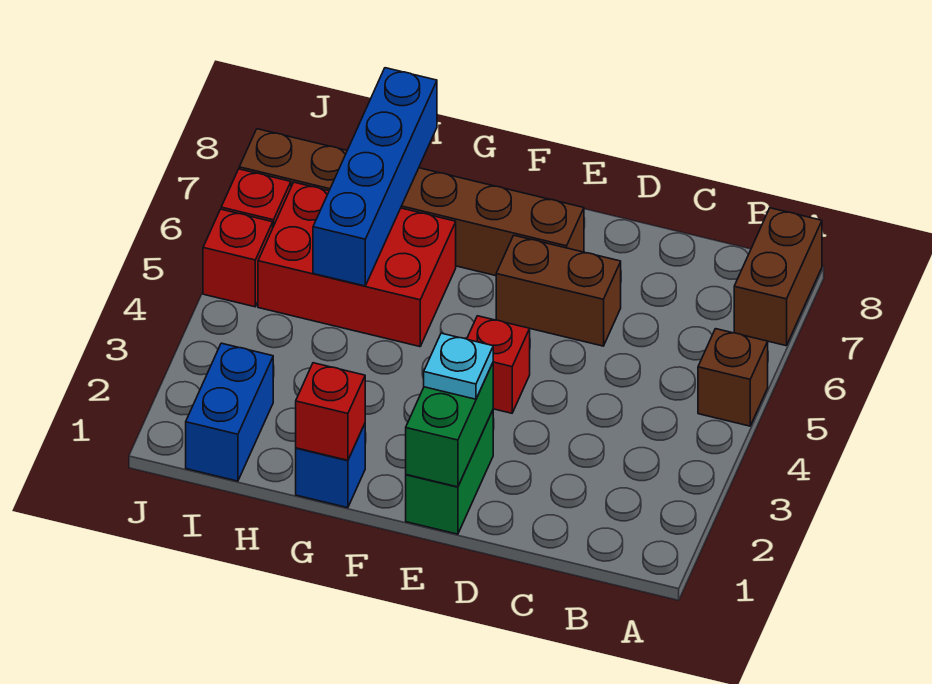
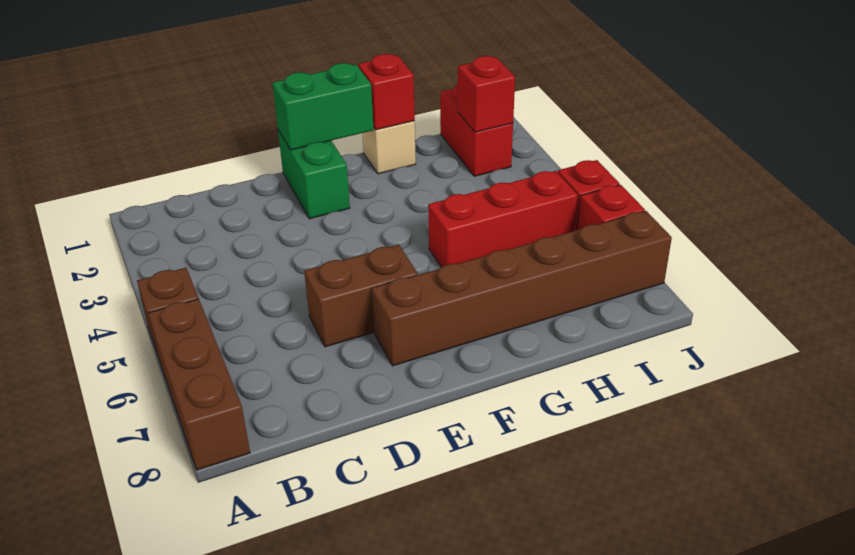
brown brick A7:A8 level 1 -> brown brick A6:A8 level 1
green brick E1:E2 level 2 -> green brick E1:F1 level 2
cyan plate E2 level 3 -> none
red brick E4 level 1 -> red brick I2 level 2
blue brick G1 level 1 -> tan brick G1 level 1
red brick G5:I6 level 1 -> red brick G5:I5 level 1
blue brick H5:H8 level 2 -> none
blue brick I1:I2 level 1 -> red brick I1:I2 level 1

